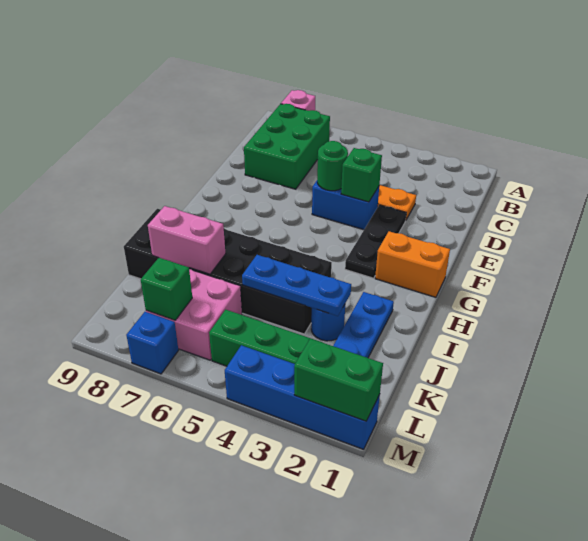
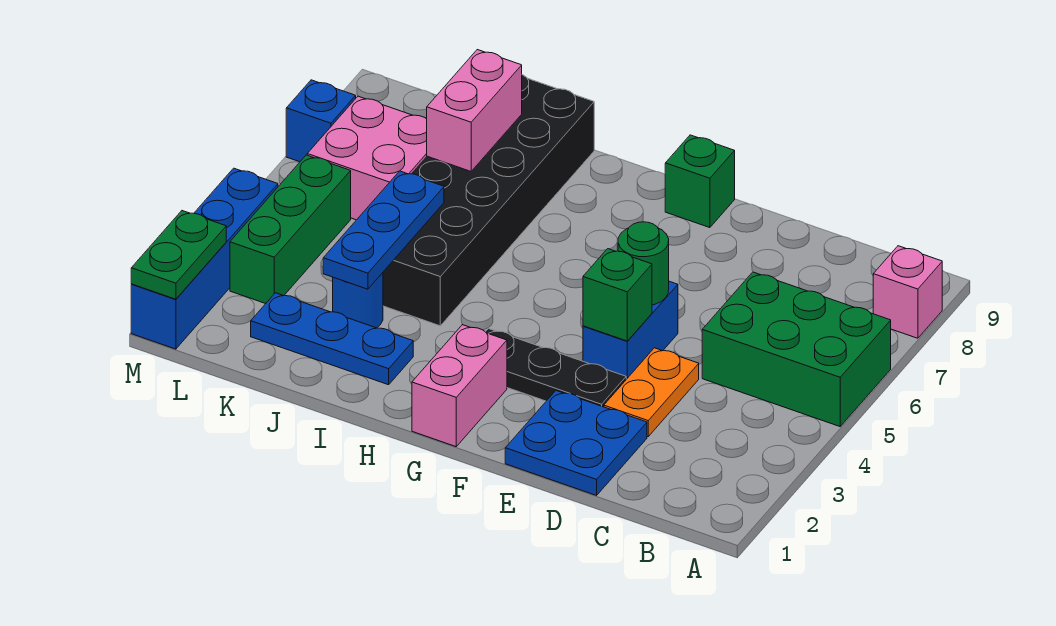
green brick B7:D8 level 1 -> green brick A5:C6 level 1
none -> blue plate D1:E2 level 1
orange brick G1:G2 level 1 -> pink brick G1:G2 level 1
green brick L7 level 2 -> green brick F9 level 1
green brick M1:M2 level 2 -> green plate M1:M2 level 2

